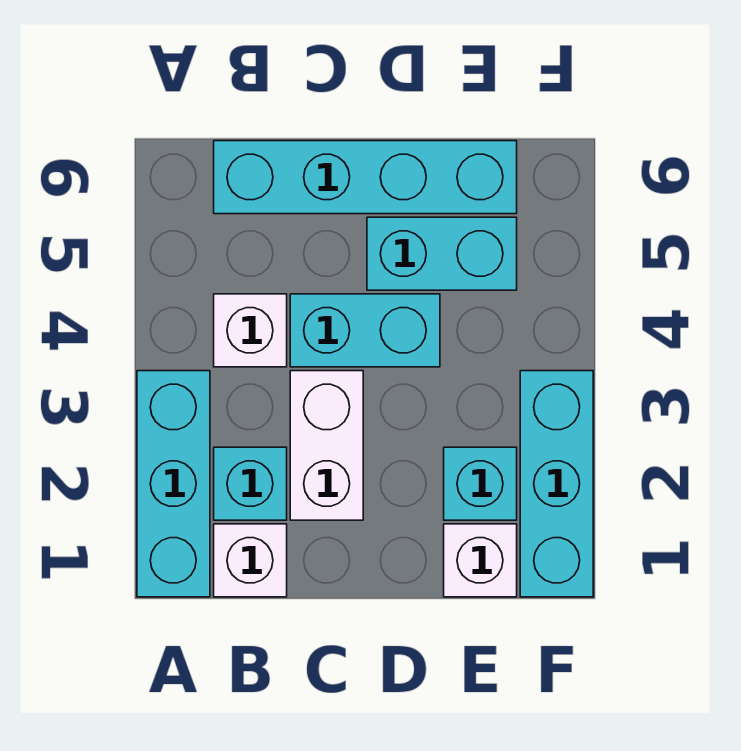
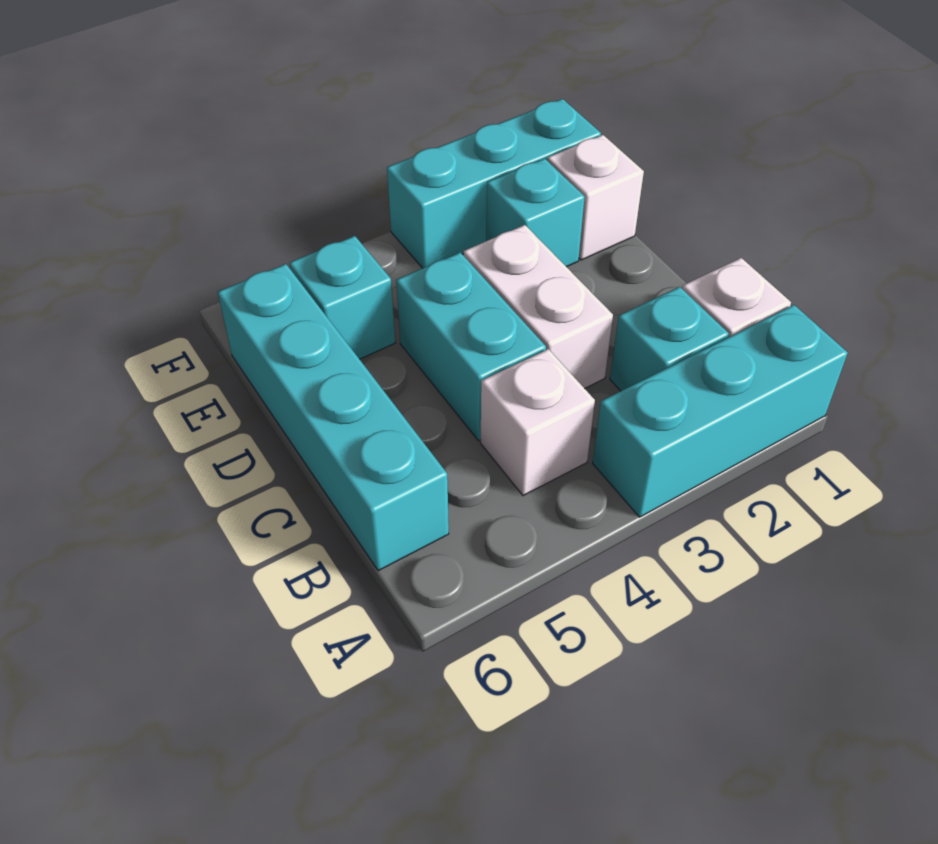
white brick C2:C3 level 1 -> white brick C3:D3 level 1
cyan brick D5:E5 level 1 -> cyan brick E5 level 1

